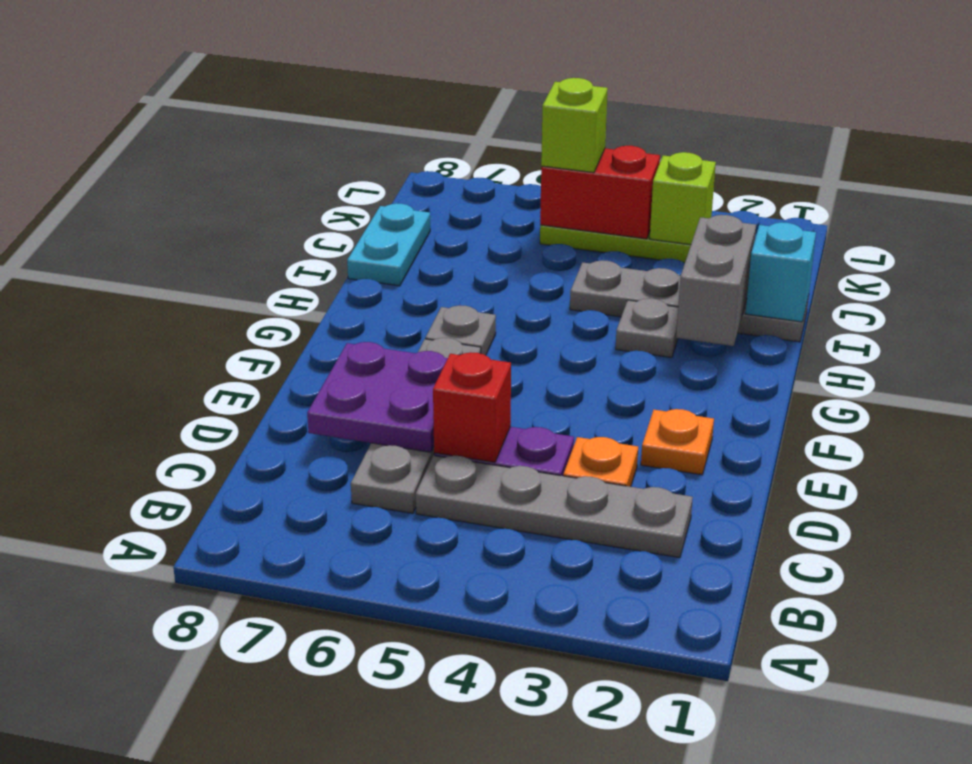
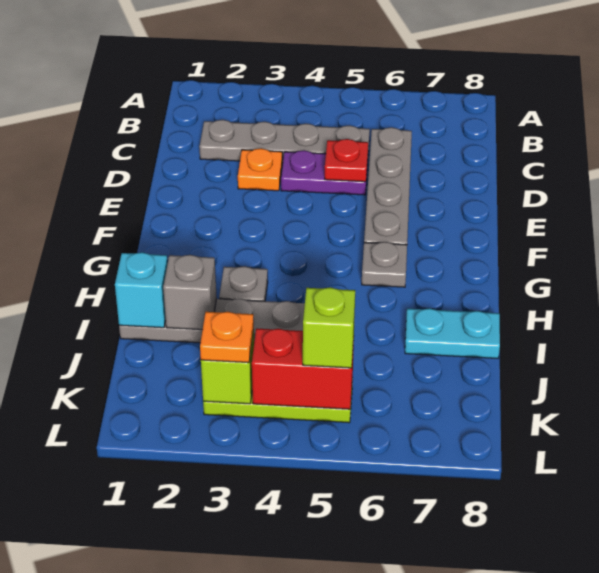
red brick D5 level 2 -> red plate D5 level 2
purple plate D6:E7 level 2 -> none
orange plate E2 level 1 -> orange plate K3 level 3
grey brick H2:I2 level 2 -> grey brick I2 level 2
cyan plate I8:J8 level 1 -> cyan plate I7:I8 level 1

